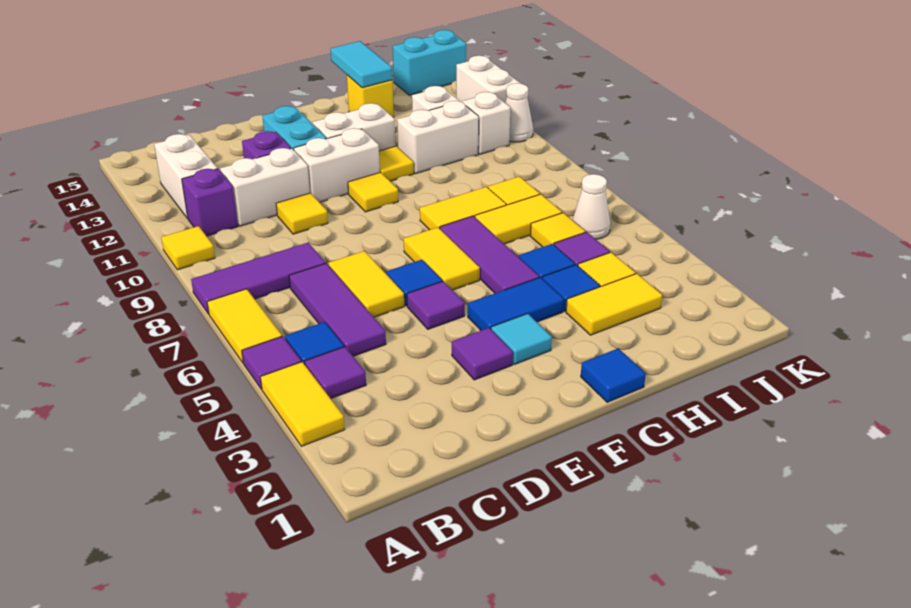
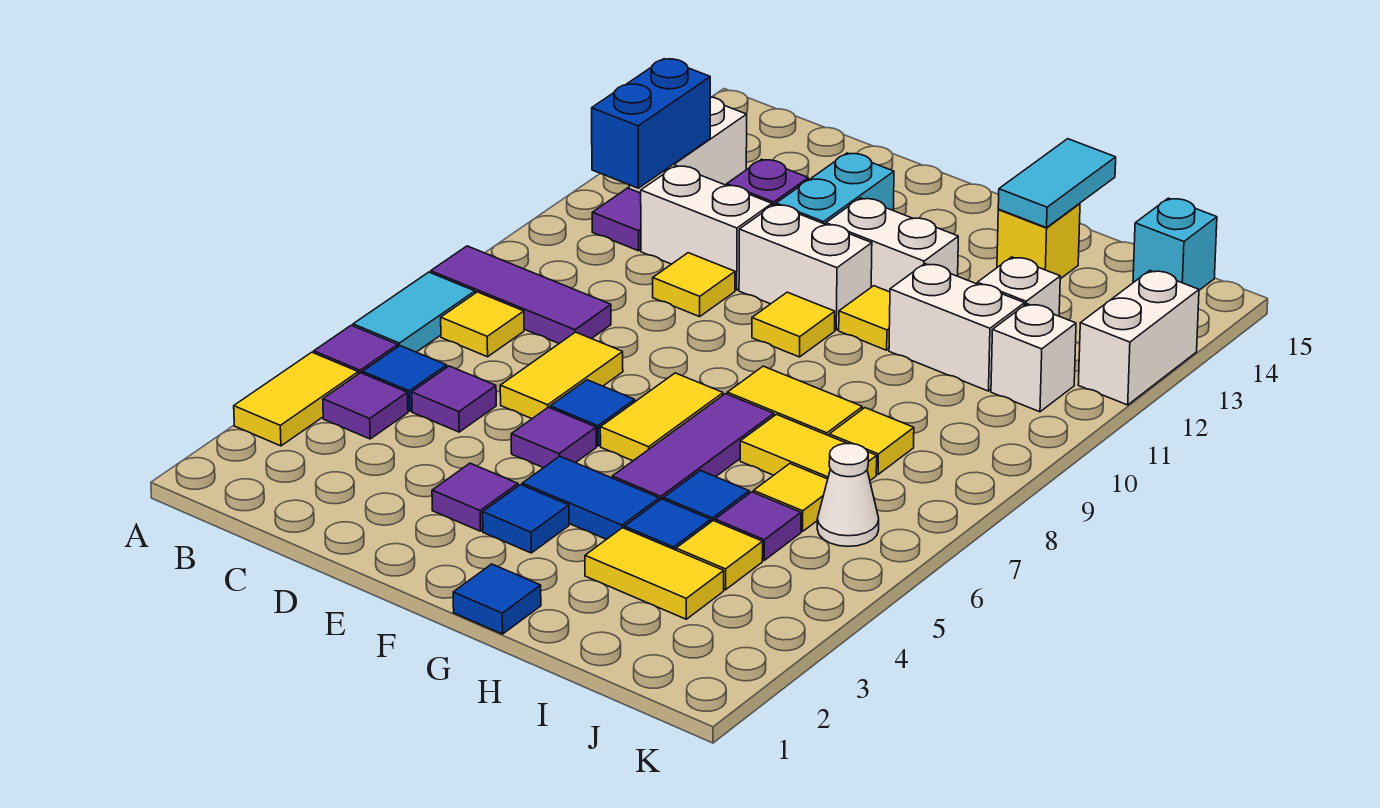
yellow tile A6:A7 level 1 -> cyan tile A6:A7 level 1
yellow tile A10 level 1 -> yellow tile B7 level 1
purple brick B11 level 1 -> purple tile B11 level 1
none -> blue brick B11:B12 level 2
purple tile C5:C7 level 1 -> purple tile C5 level 1
cyan tile F3 level 1 -> blue tile F3 level 1
cyan brick J15:K15 level 1 -> cyan brick J15 level 1
white cone K11 level 1 -> none

